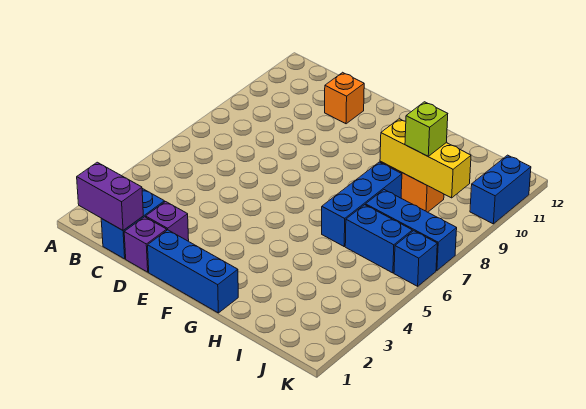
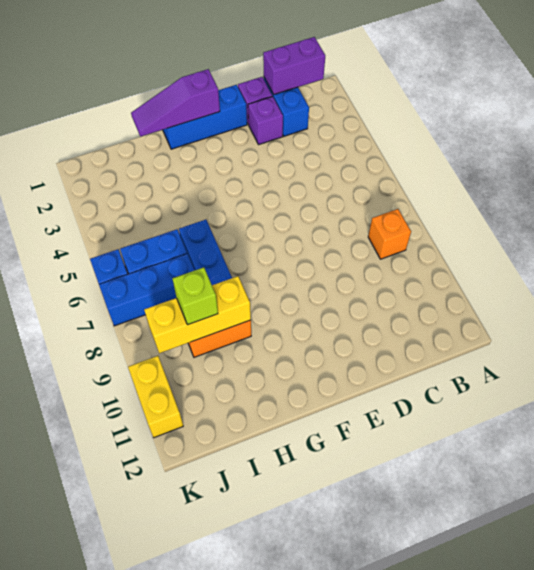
orange brick D11 level 1 -> orange brick B8 level 1
none -> purple slope F1:H1 level 2 top F
blue brick K10:K11 level 1 -> yellow brick K10:K11 level 1

